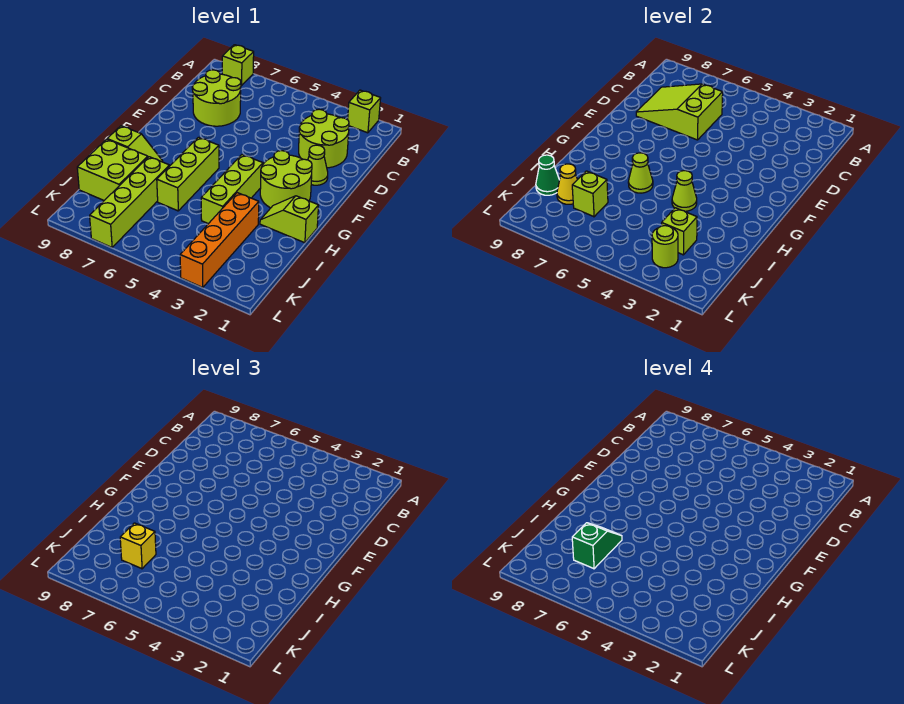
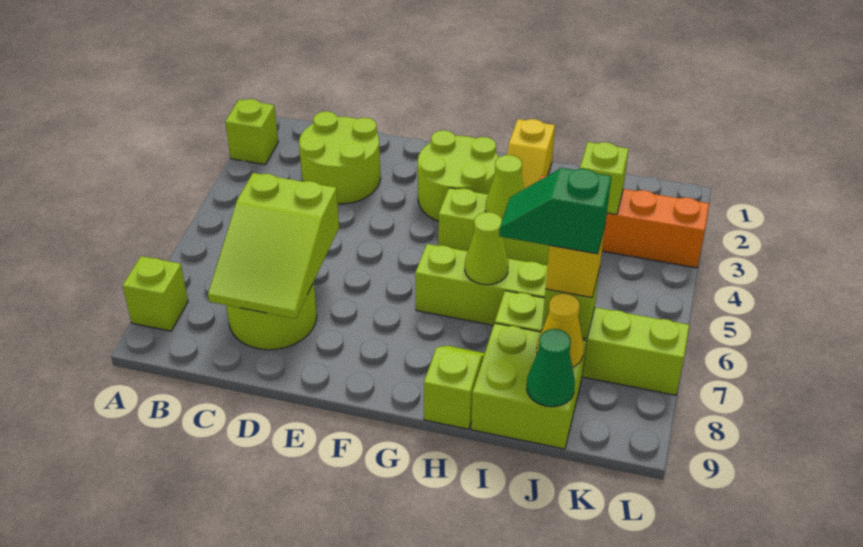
lime cone E2 level 1 -> none
lime slope H1:H2 level 1 top 1 -> yellow slope H1:H2 level 1 top 1
lime round brick K3 level 2 -> none

